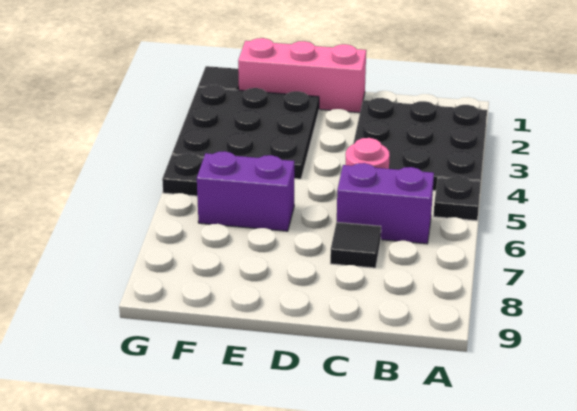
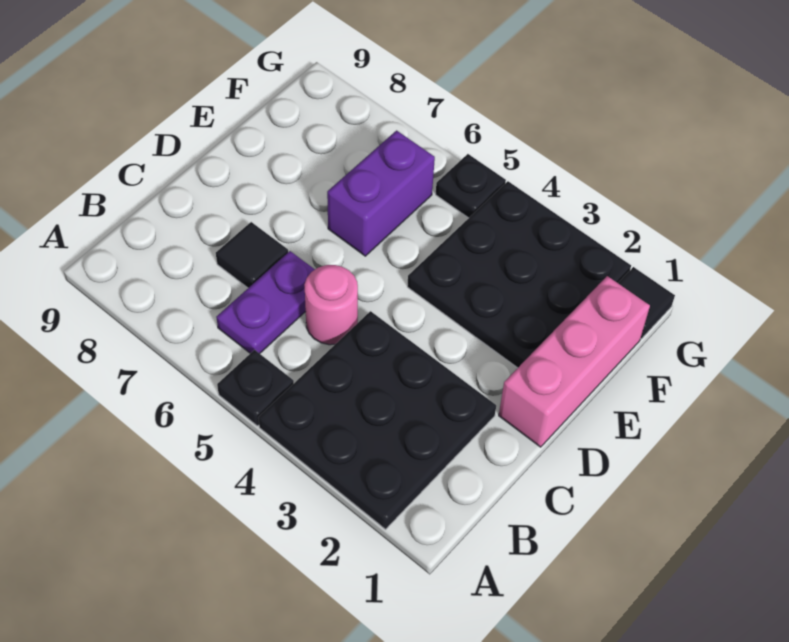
purple brick B6:C6 level 1 -> purple plate B6:C6 level 1

